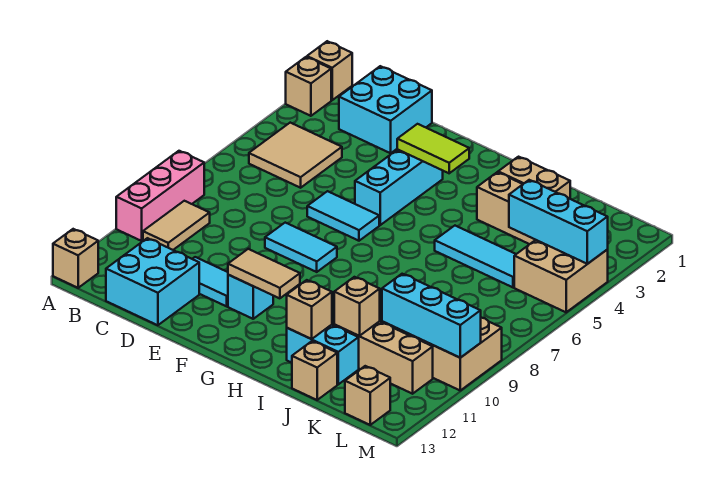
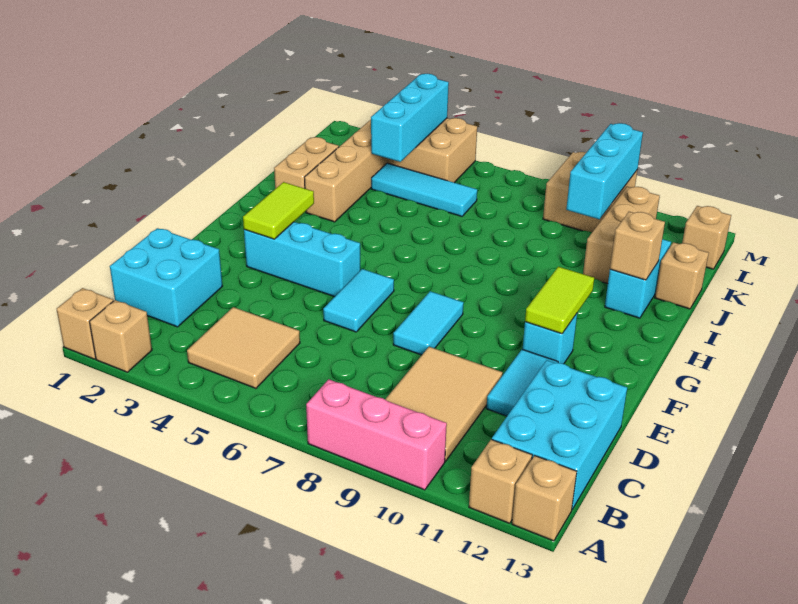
tan tile B9:B10 level 1 -> tan tile B9:D10 level 1
cyan brick C12:D13 level 1 -> cyan brick B12:D13 level 1
tan tile F11:G11 level 2 -> lime tile F11:G11 level 2
cyan tile I5:K5 level 1 -> cyan tile K4:K6 level 1
tan brick J11 level 2 -> tan brick A12 level 1

